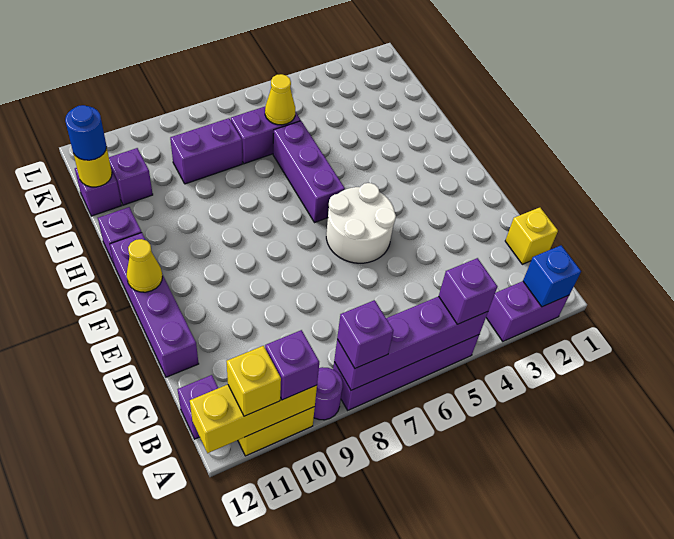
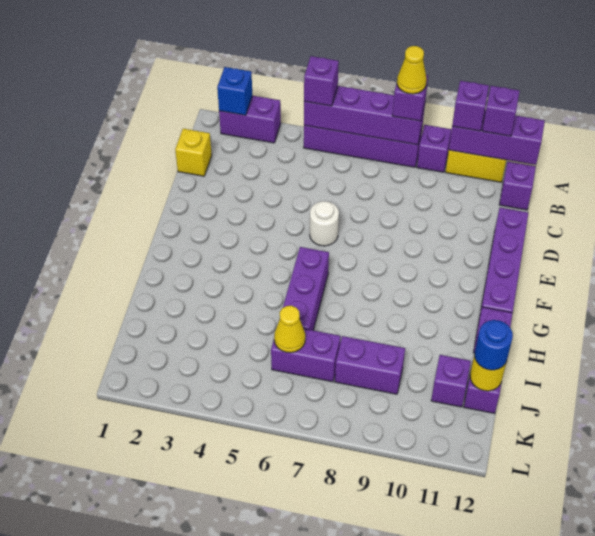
purple round brick A9 level 1 -> purple brick A9 level 1
yellow brick A10:A12 level 2 -> purple brick A10:A12 level 2
yellow brick A11 level 3 -> purple brick A11 level 3
white round brick E5:F6 level 1 -> white round brick E6 level 1
yellow cone F12 level 2 -> yellow cone A8 level 4

